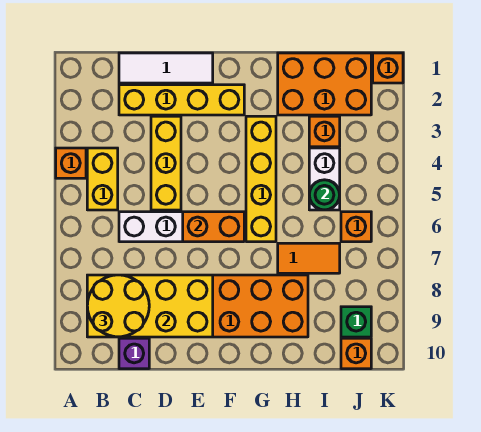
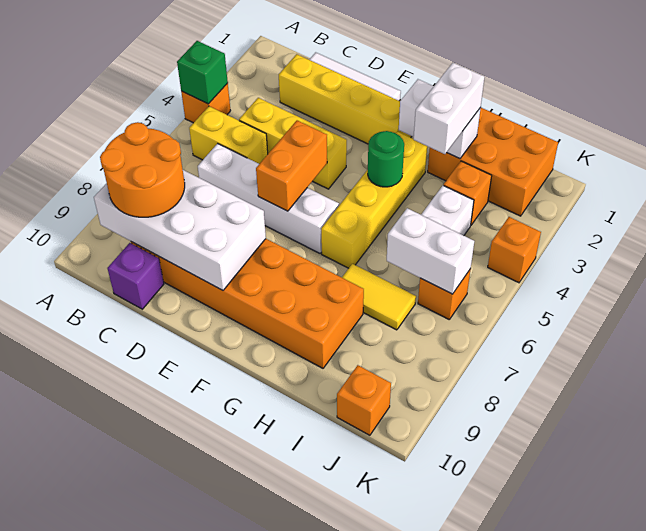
yellow brick B4:B5 level 1 -> yellow brick B5:C5 level 1
yellow brick B8:E9 level 2 -> white brick B8:E9 level 2
yellow round brick B8:C9 level 3 -> orange round brick B8:C9 level 3
yellow brick D3:D5 level 1 -> yellow brick C4:E4 level 1
orange brick E6:F6 level 2 -> orange brick E5:E6 level 2
none -> white brick G2:H2 level 2
none -> white brick H2:H3 level 3
orange tile H7:I7 level 1 -> yellow tile H7:I7 level 1
green round brick I5 level 2 -> green round brick G4 level 2
none -> white brick I6:J6 level 2
green brick J9 level 1 -> green brick A4 level 2
orange brick K1 level 1 -> orange brick K4 level 1

